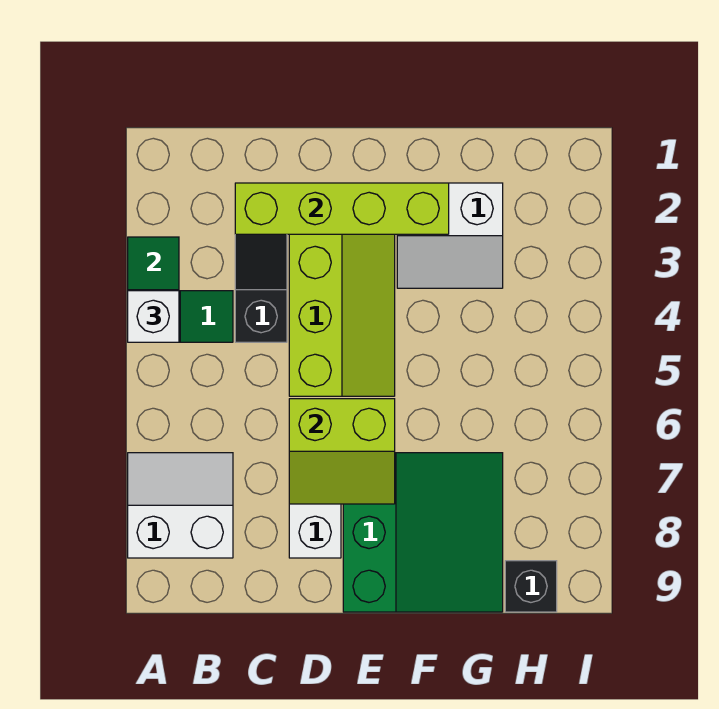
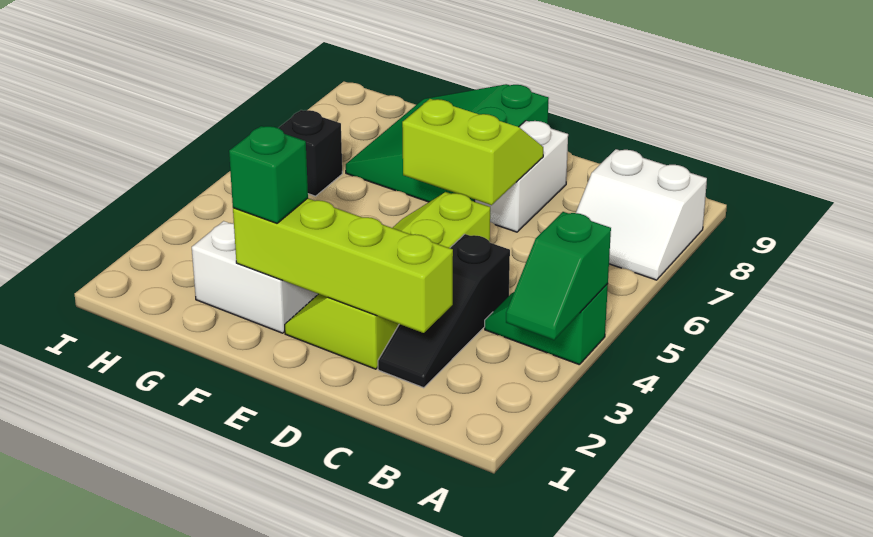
white brick A4 level 3 -> none
none -> green brick F2 level 3
black brick H9 level 1 -> black brick H6 level 1

